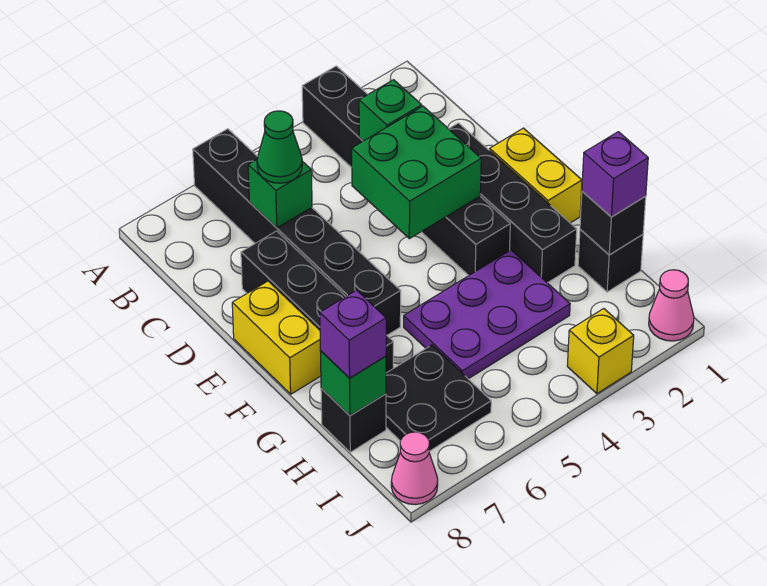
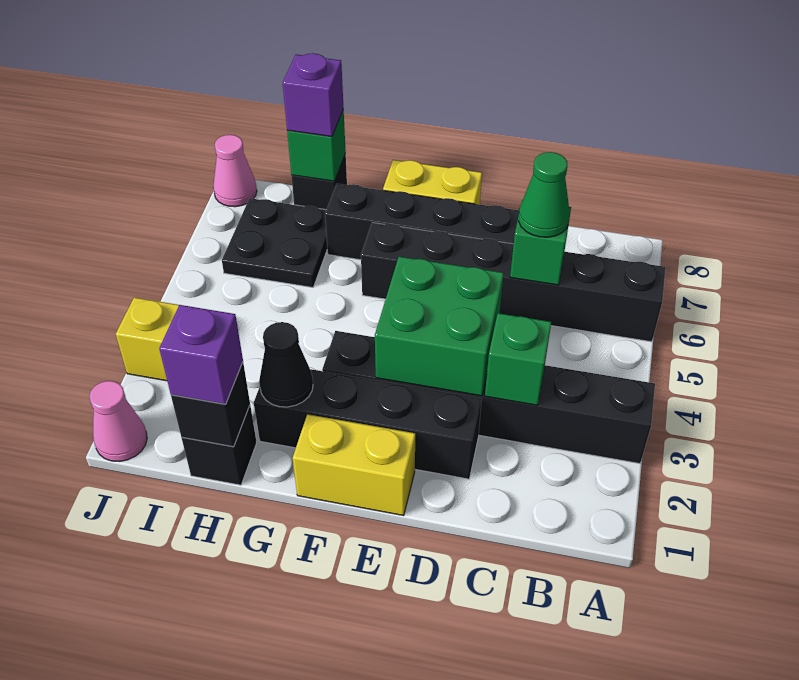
none -> black cone G2 level 2
purple plate G3:H5 level 1 -> none

